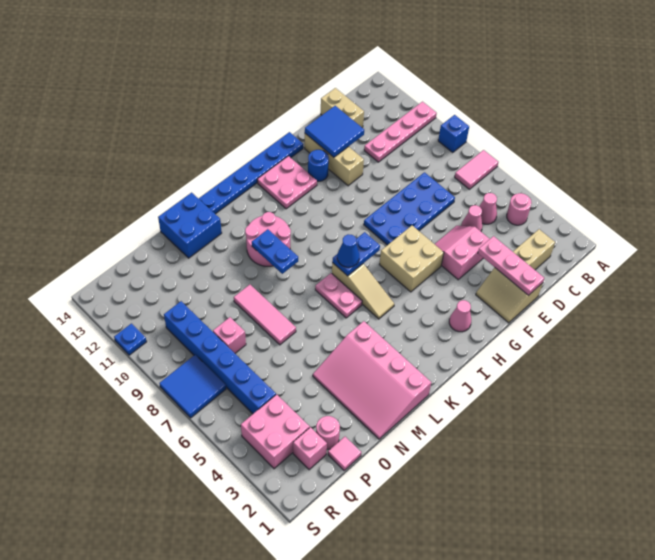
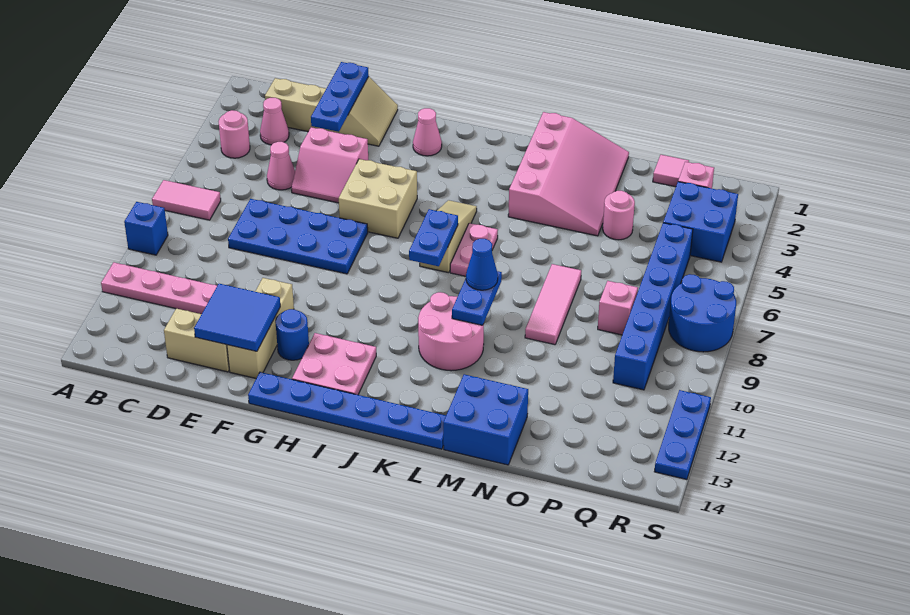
pink cone C5 level 1 -> pink cone C3 level 1
tan brick D13:D14 level 1 -> tan brick D13:E13 level 1
pink plate E1:E3 level 2 -> blue plate E1:E3 level 2
blue plate I7:J7 level 2 -> blue plate J7:J8 level 2
blue cone J7 level 3 -> blue cone L9 level 3
pink round brick P2 level 1 -> pink round brick O4 level 1
pink brick Q3:R4 level 1 -> blue brick Q3:R4 level 1
blue tile R7:S8 level 1 -> blue round brick R7:S8 level 1
blue plate S11 level 1 -> blue plate S11:S13 level 1

